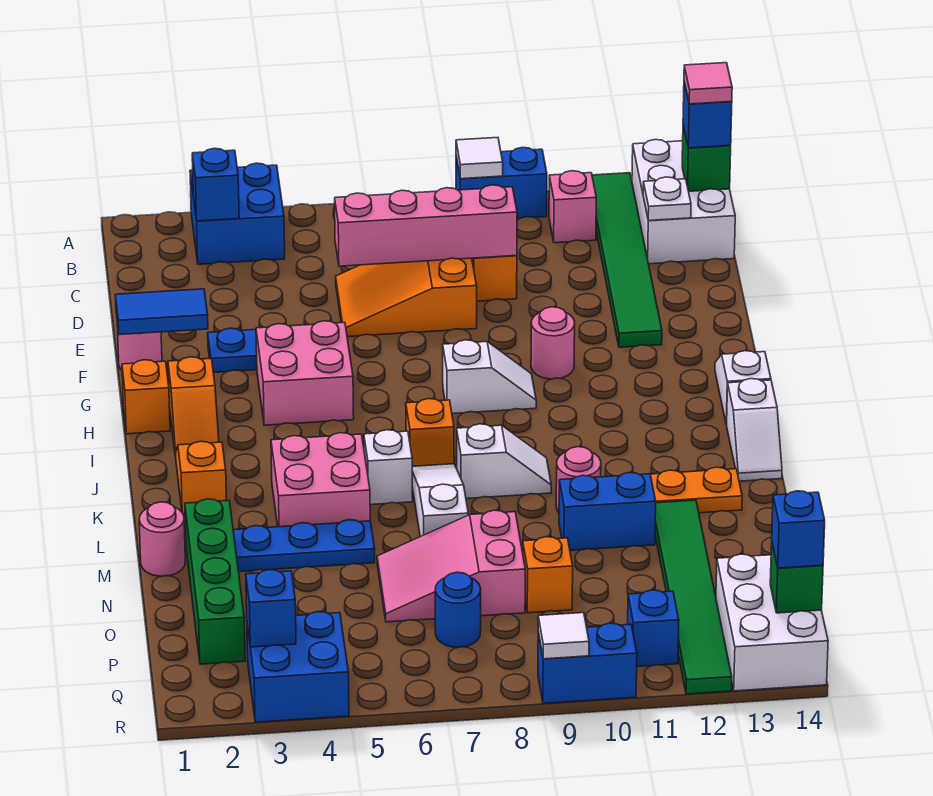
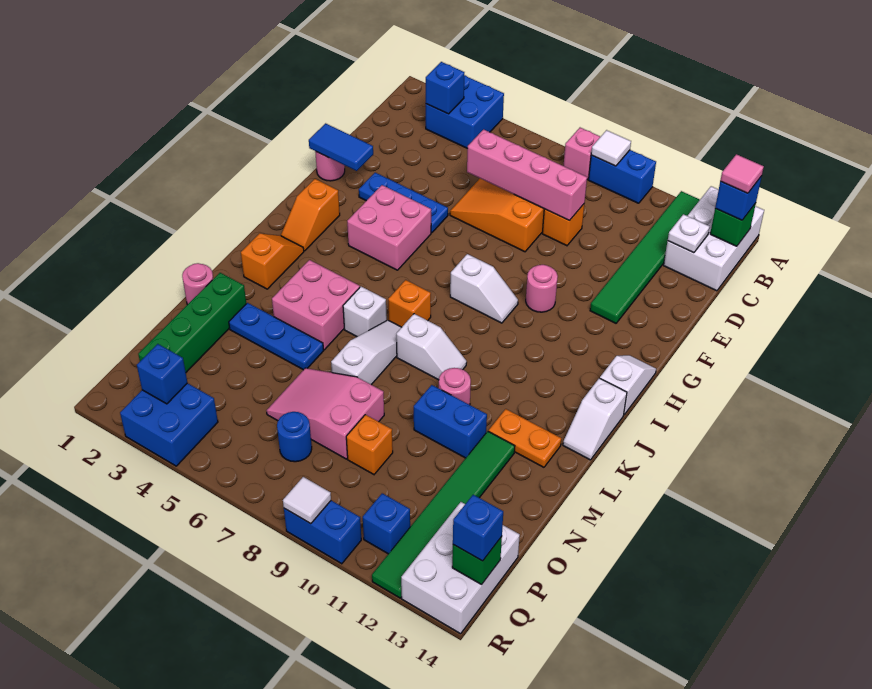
pink brick B11 level 1 -> pink brick A8 level 1
orange brick H1 level 1 -> none

